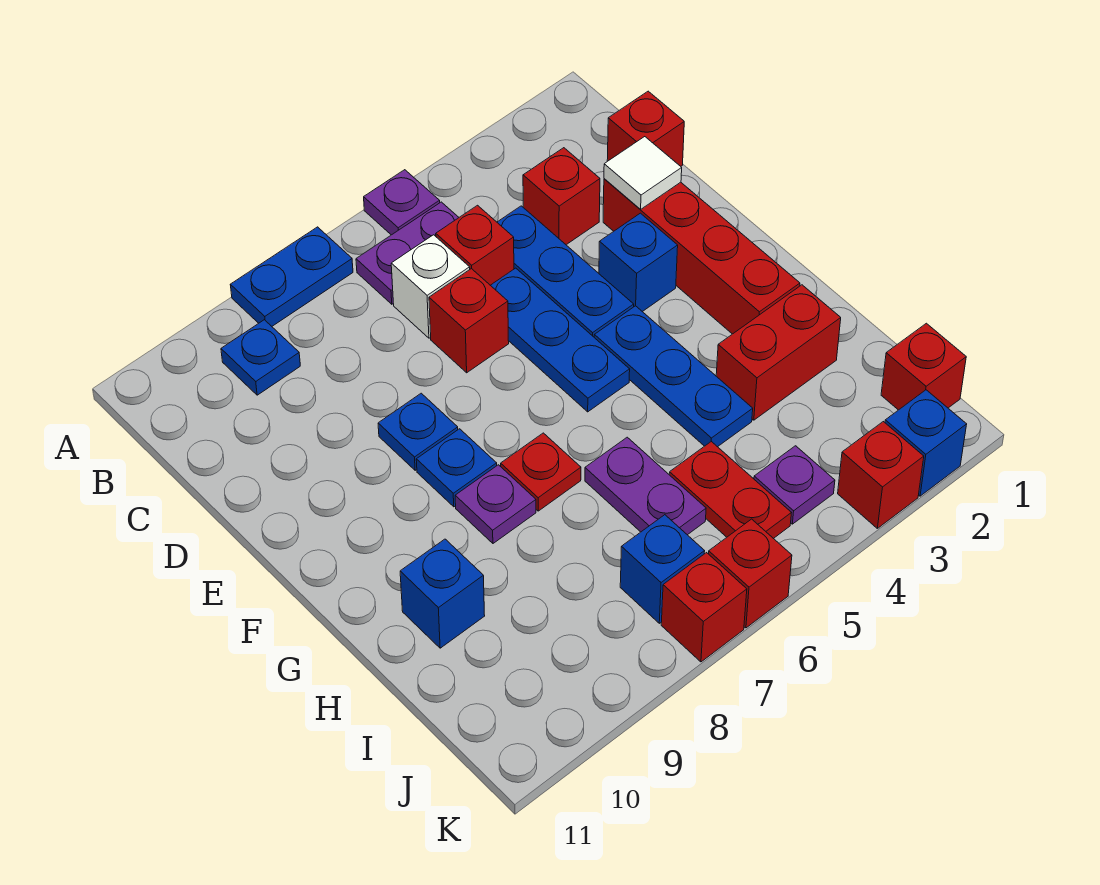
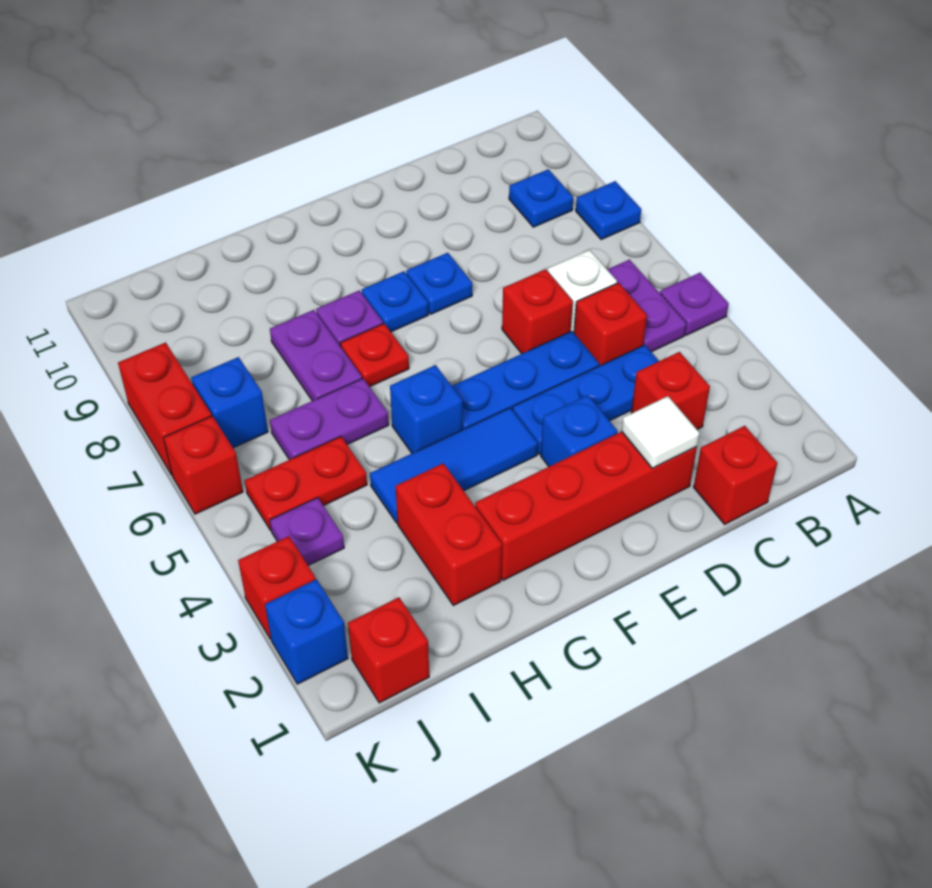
blue plate A7:A8 level 1 -> blue plate A8 level 1
blue plate F4:H4 level 1 -> blue tile F4:H4 level 1
none -> purple plate H7:H8 level 1
blue brick H10 level 1 -> blue brick G5 level 1
red brick K7 level 1 -> red brick K7:K8 level 1

